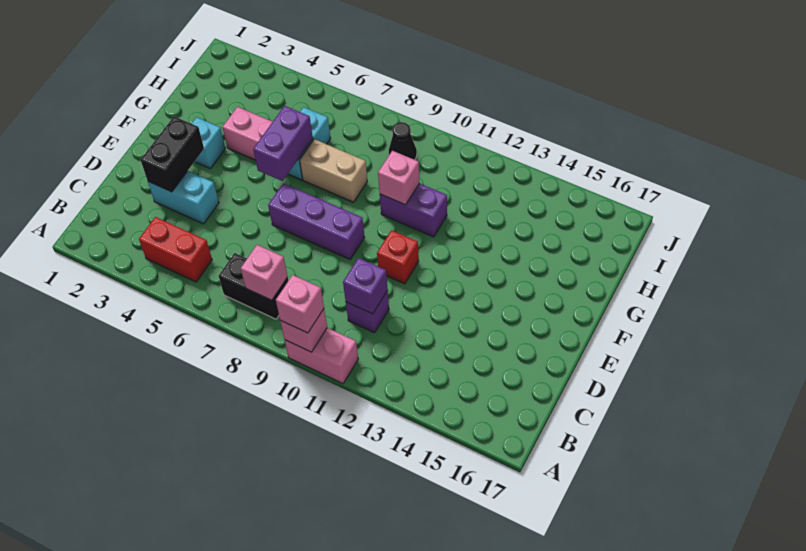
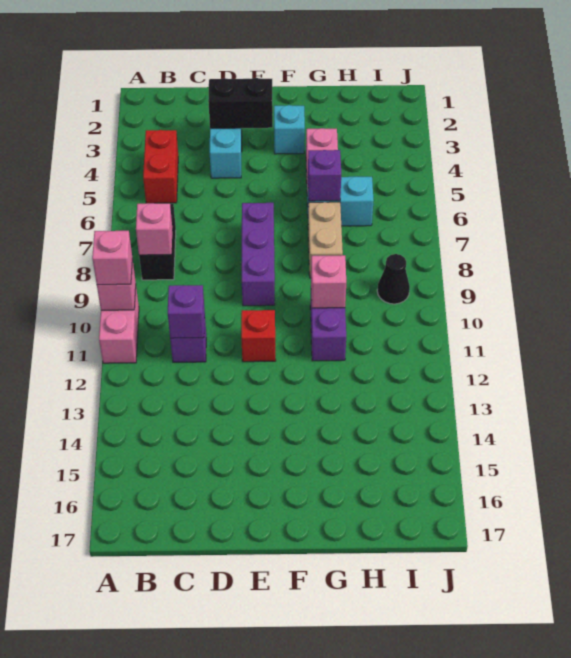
purple brick F6:G6 level 2 -> purple brick G6 level 2

